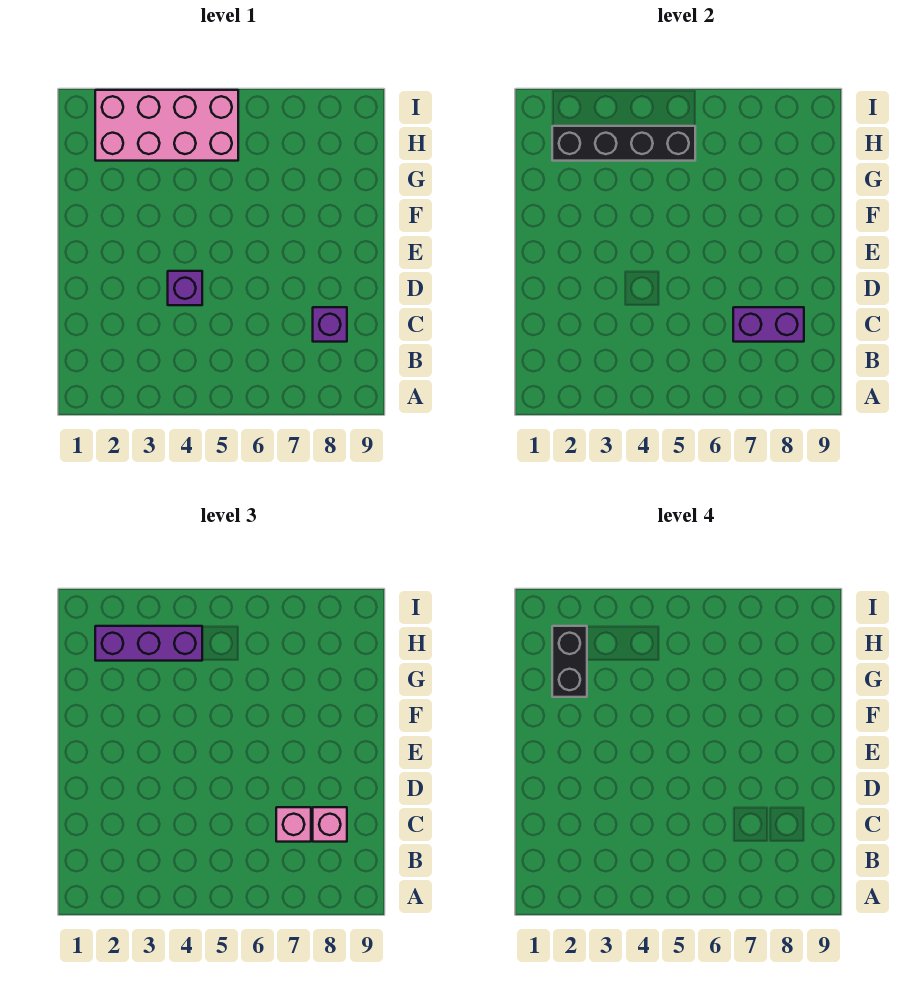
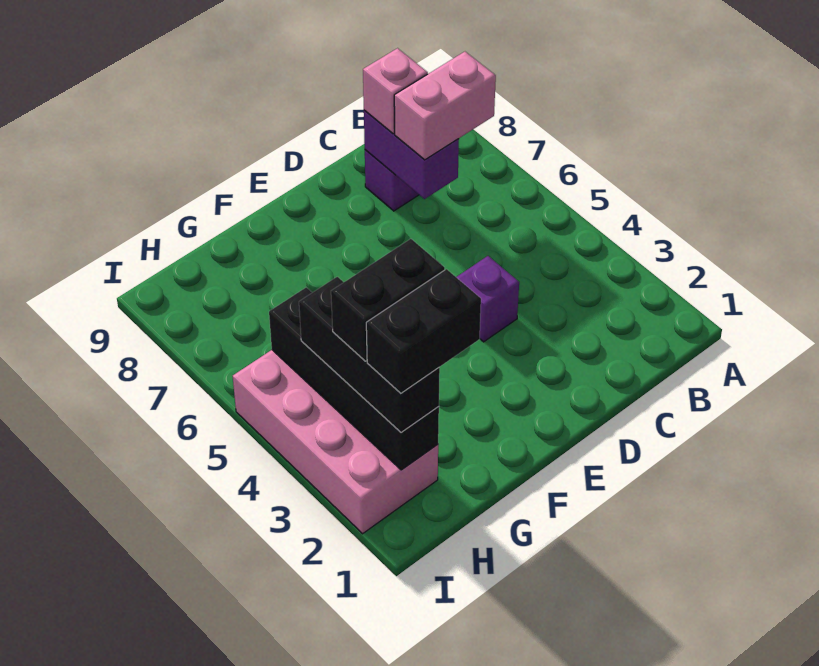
pink brick C7 level 3 -> pink brick B7:C7 level 3
none -> black brick G3:H3 level 4
purple brick H2:H4 level 3 -> black brick H2:H4 level 3

